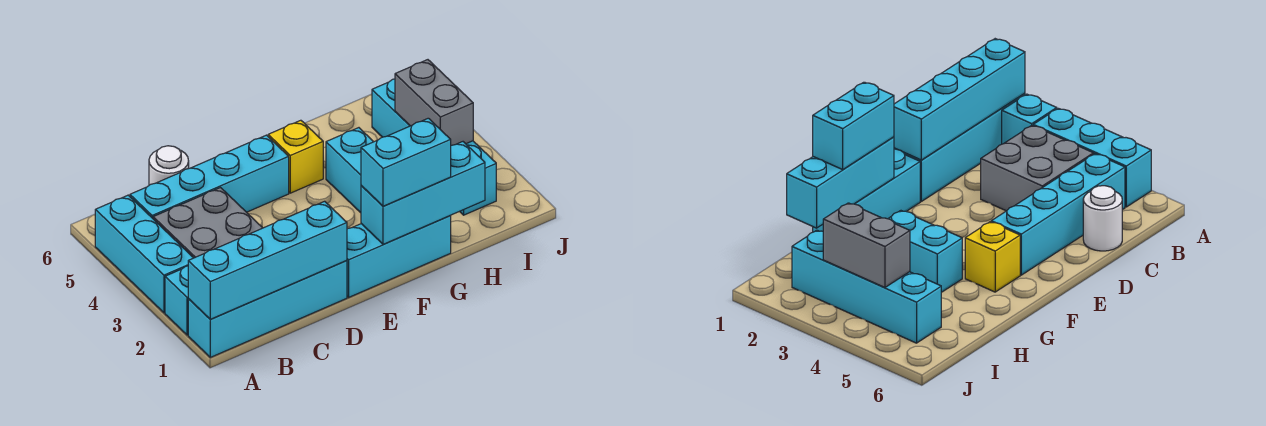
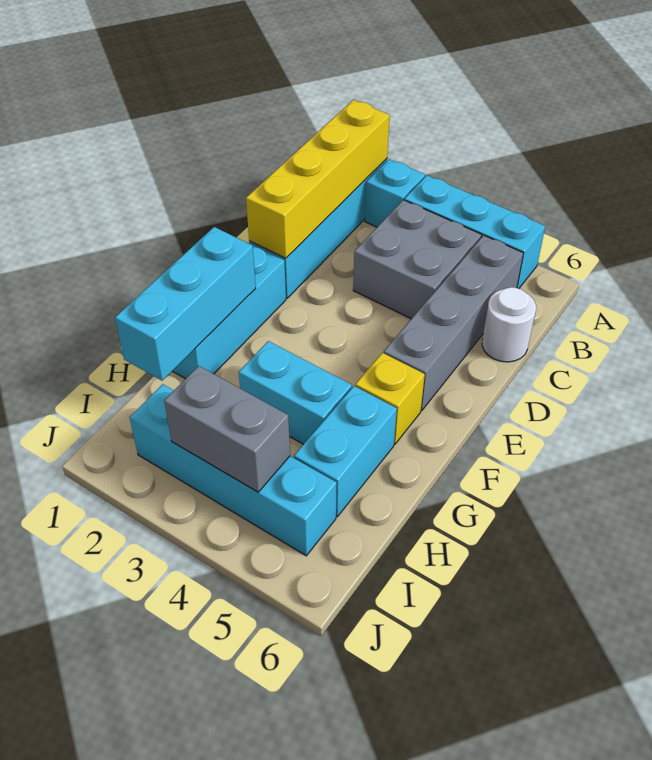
cyan brick A1:D1 level 2 -> yellow brick A1:D1 level 2
cyan brick B5:E5 level 1 -> grey brick B5:E5 level 1
cyan brick F1:G1 level 3 -> cyan brick G5:H5 level 1

